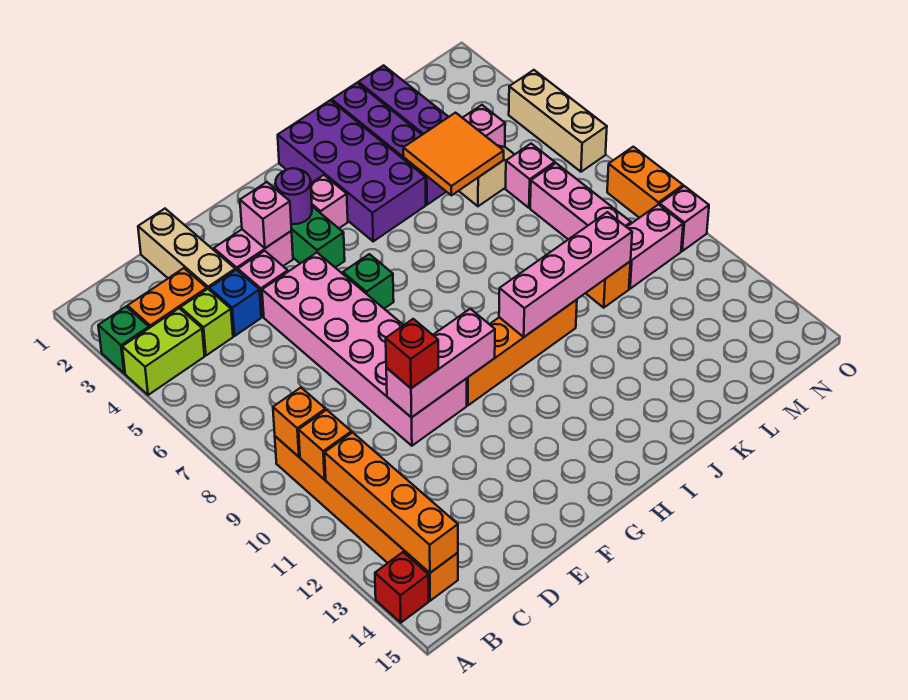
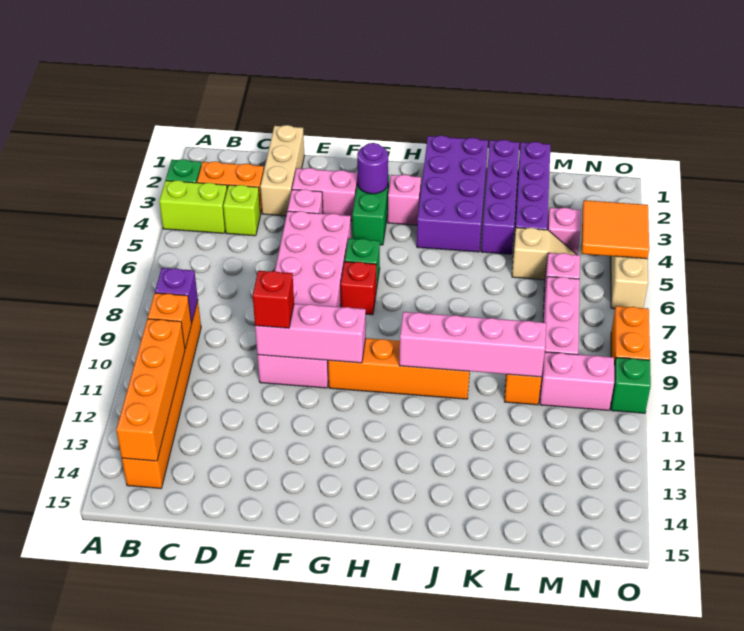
red brick A14 level 1 -> red brick G7 level 1
orange brick B9 level 2 -> purple brick B9 level 2
blue brick D4 level 1 -> none
pink brick F3 level 2 -> none
orange tile K4:L5 level 2 -> orange tile N4:O5 level 2
pink brick O10 level 1 -> green brick O10 level 1

